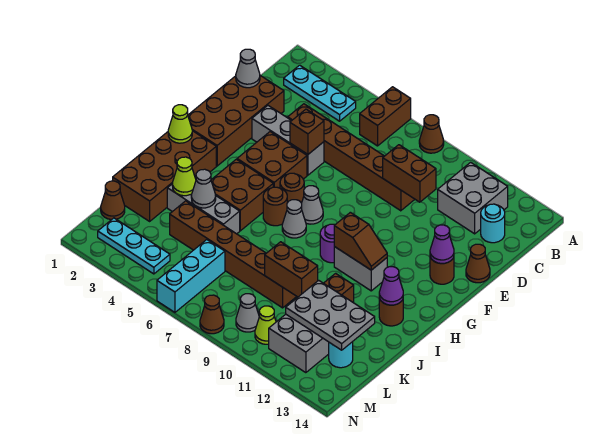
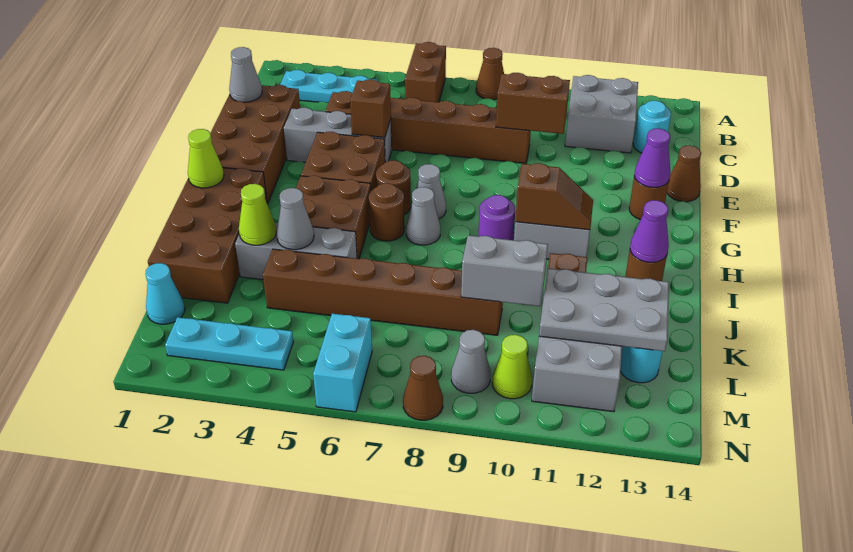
brown brick K9:K10 level 2 -> grey brick K9:K10 level 2
brown cone L1 level 1 -> cyan cone L1 level 1
cyan brick L6:N6 level 1 -> cyan brick M6:N6 level 1

